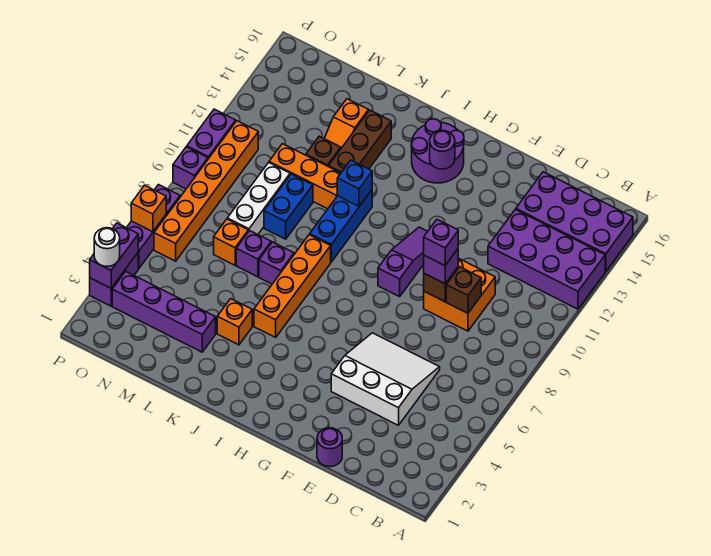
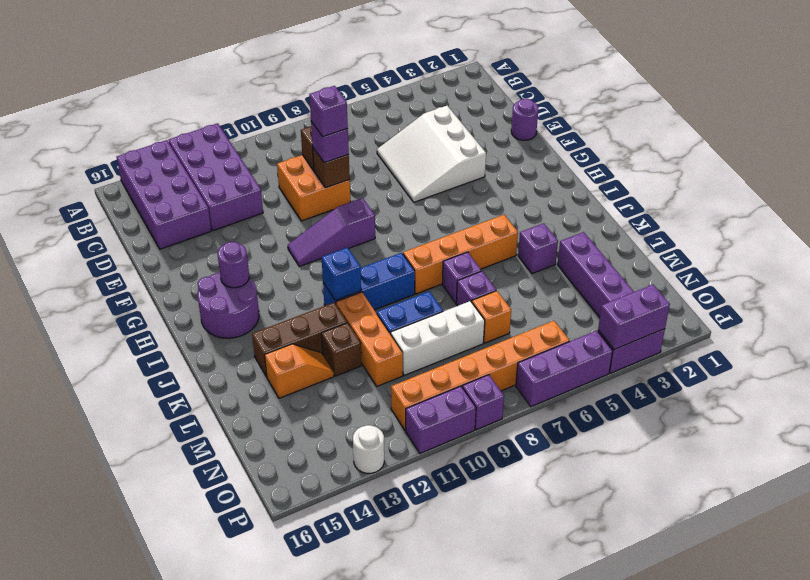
orange brick K4 level 1 -> purple brick K4 level 1
white round brick P3 level 3 -> white round brick P13 level 1
orange brick P6 level 2 -> none

